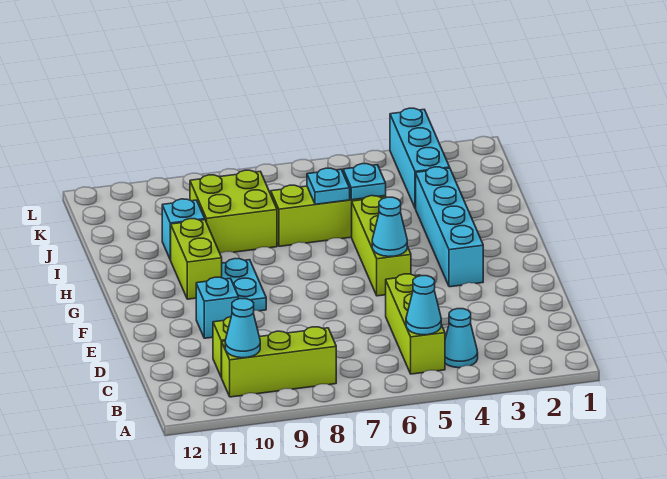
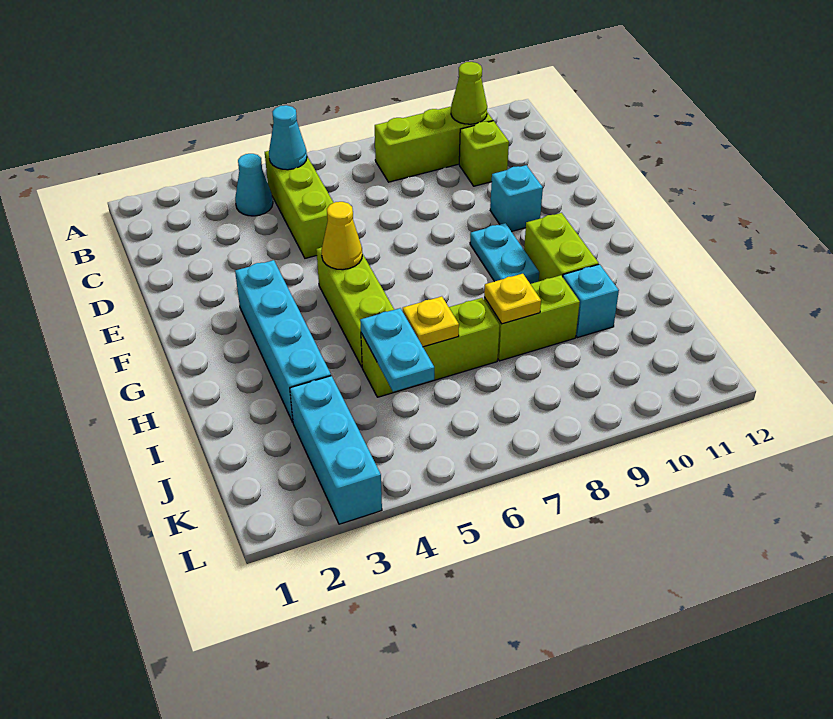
cyan cone B10 level 2 -> lime cone B10 level 2
cyan cone F5 level 2 -> yellow cone F5 level 2
cyan plate I5 level 2 -> cyan plate I5:J5 level 2
cyan plate I6 level 2 -> yellow plate I6 level 2
lime brick I8:J9 level 1 -> lime brick I8:I9 level 1
none -> yellow plate I8 level 2

